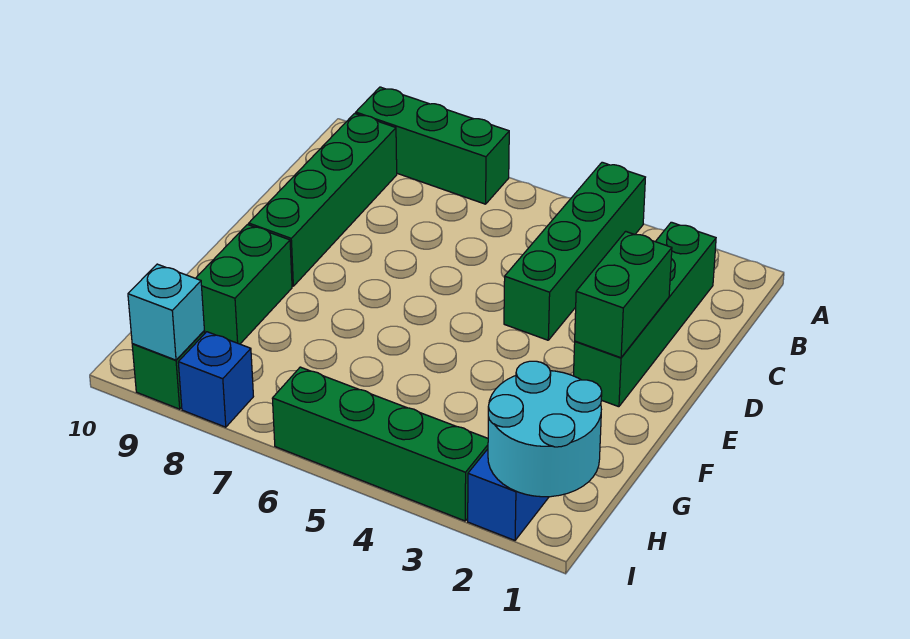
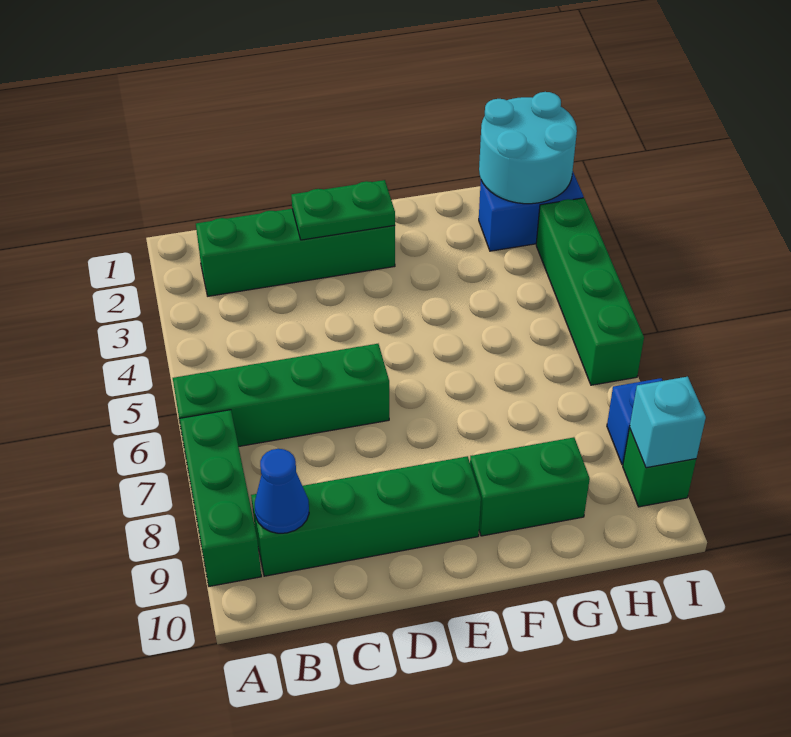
green brick A4:D4 level 1 -> green brick A6:D6 level 1
none -> blue cone B9 level 2
green brick D2:E2 level 2 -> green plate D2:E2 level 2

